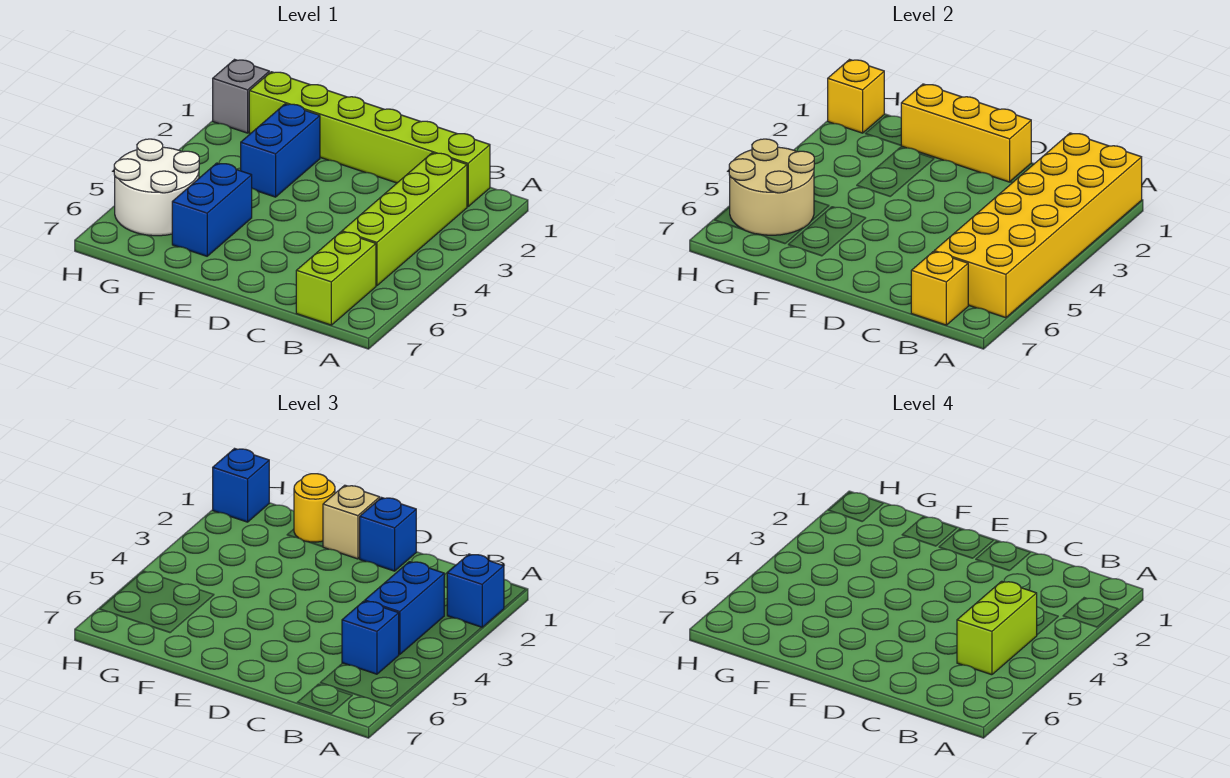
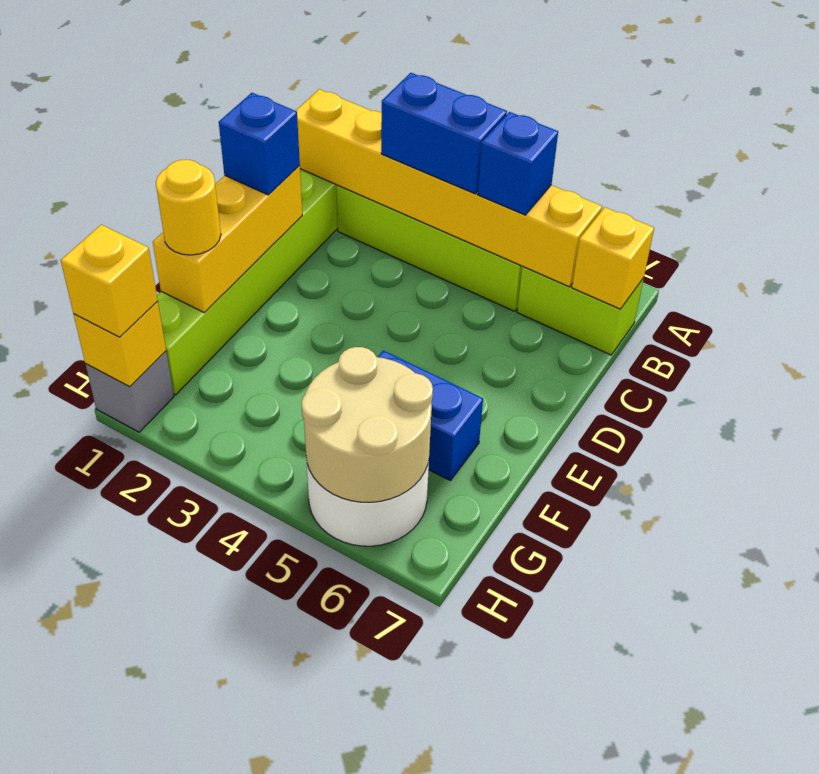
yellow brick A1:B6 level 2 -> yellow brick B1:B6 level 2
blue brick A2 level 3 -> none
lime brick B4:B5 level 4 -> none
tan brick E1 level 3 -> none
blue brick F2:F3 level 1 -> none
blue brick H1 level 3 -> yellow brick H1 level 3

